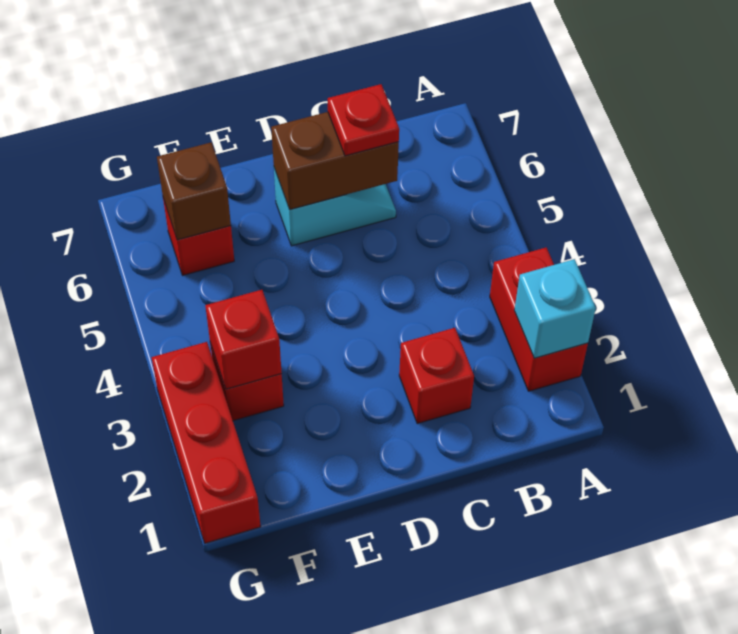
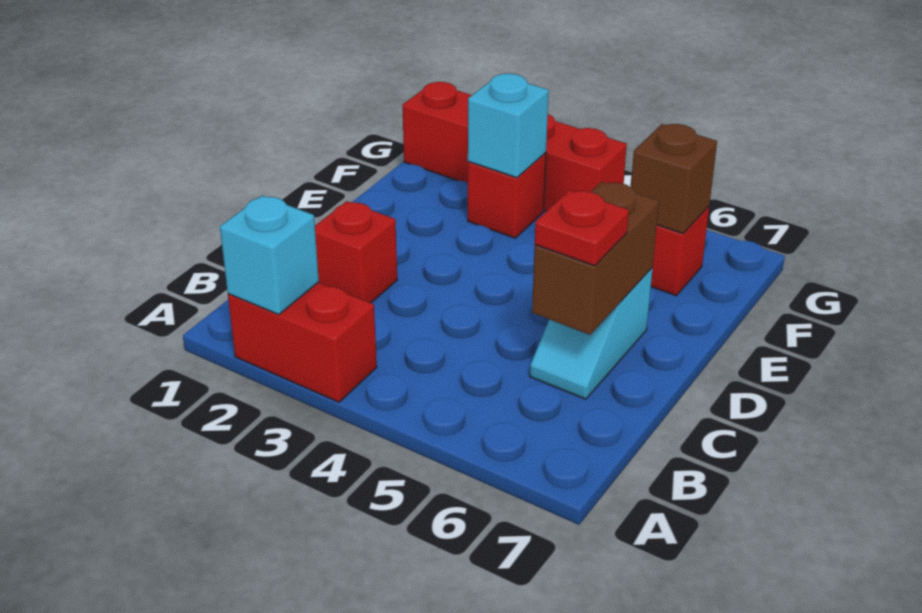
red brick F3 level 2 -> cyan brick F3 level 2
red brick G1:G3 level 1 -> red brick G1:G4 level 1

